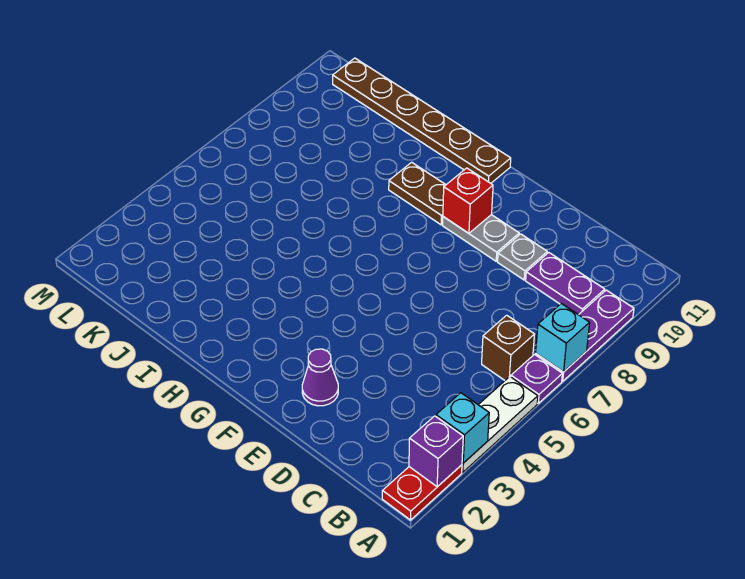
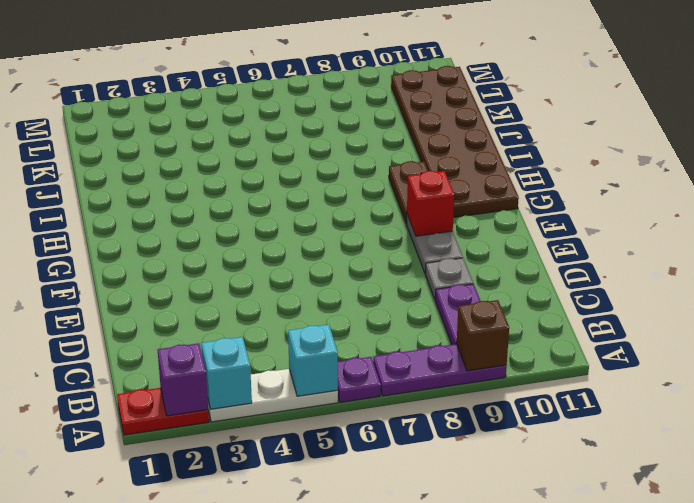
cyan brick A7 level 2 -> cyan brick A5 level 2
brown brick B6 level 1 -> brown brick A9 level 2
purple cone E2 level 1 -> none
brown plate G11:L11 level 1 -> brown plate G10:L11 level 1

